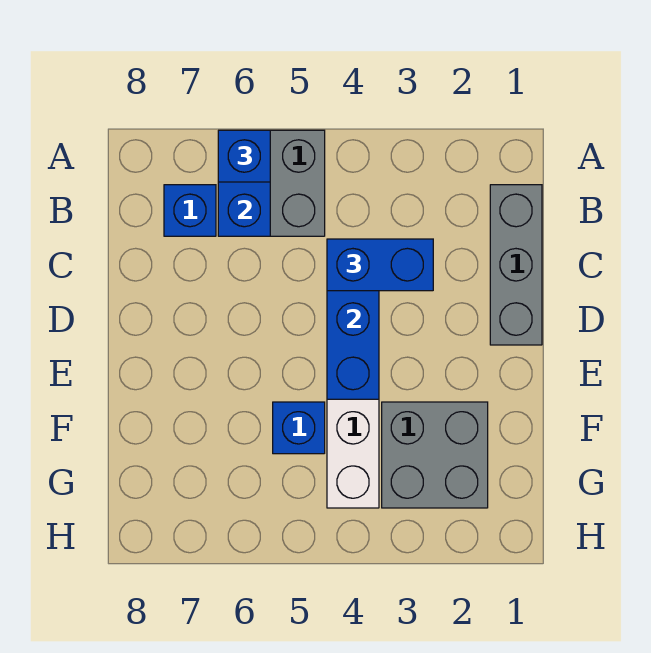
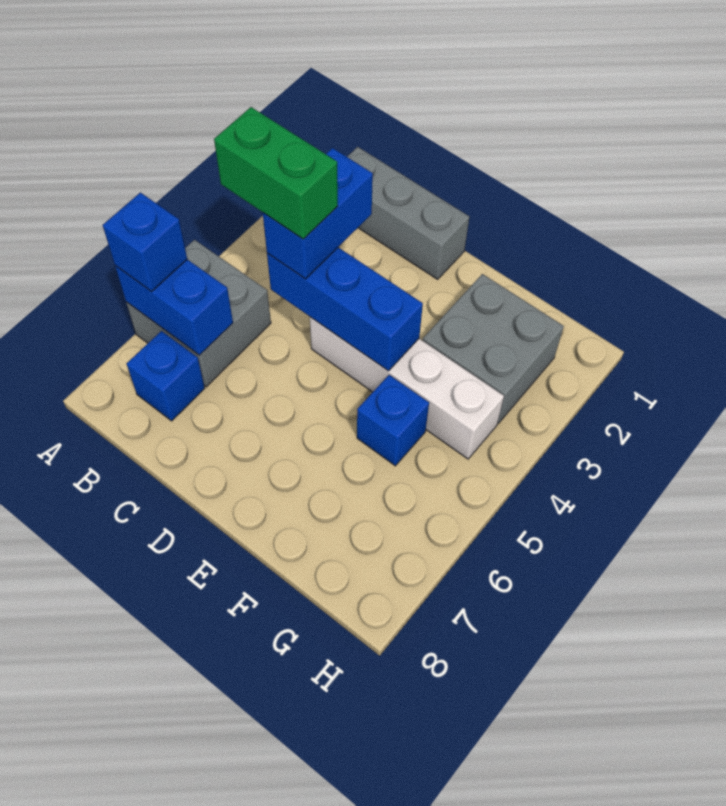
none -> green brick B4:C4 level 4

